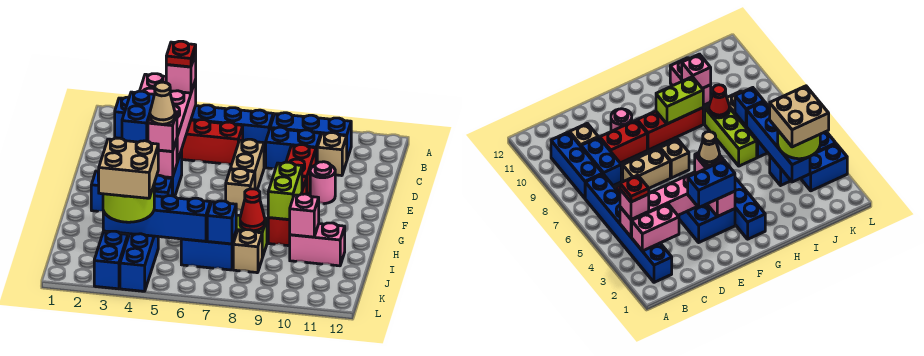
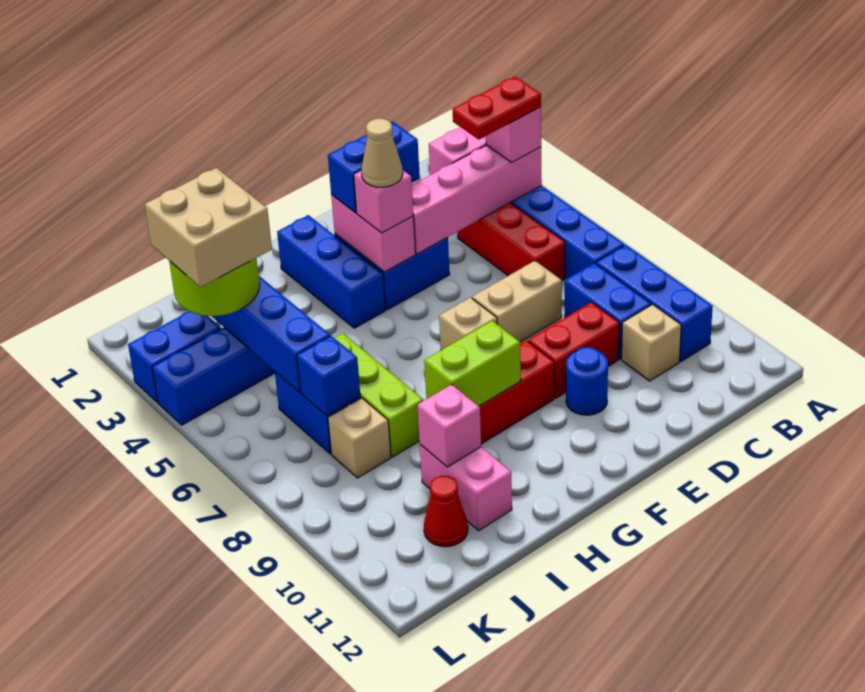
red plate B4 level 4 -> red plate B4:C4 level 4
pink round brick E10 level 1 -> blue round brick E10 level 1
red cone I8 level 2 -> red cone J11 level 1

